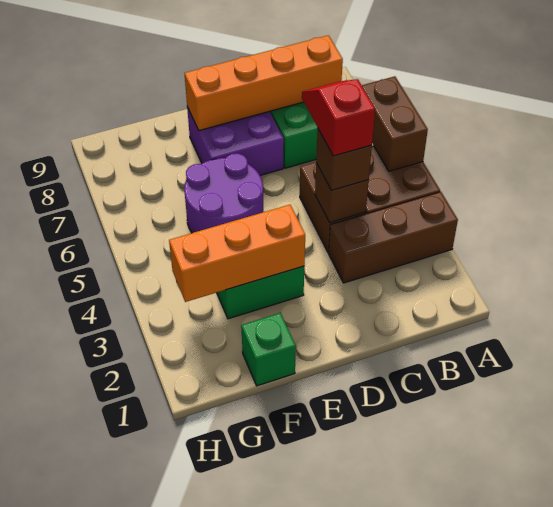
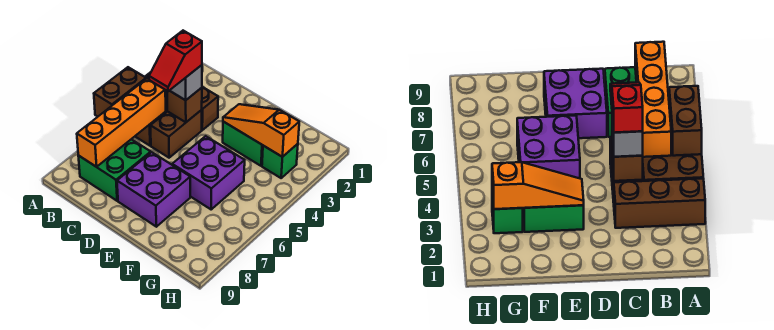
orange brick B8:E8 level 2 -> orange brick B5:B8 level 2
brown brick C4 level 3 -> grey brick C4 level 3
orange brick E3:G3 level 2 -> orange slope E3:G3 level 2 top G
purple round brick E5:F6 level 1 -> purple brick E5:F6 level 1
green brick F1 level 1 -> green brick G3 level 1

